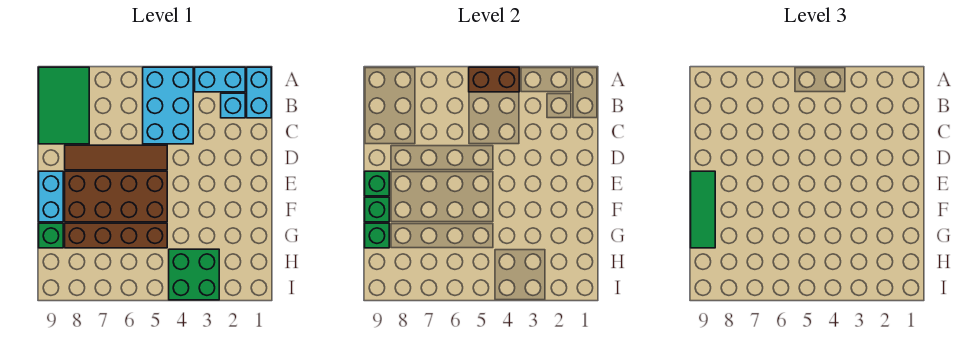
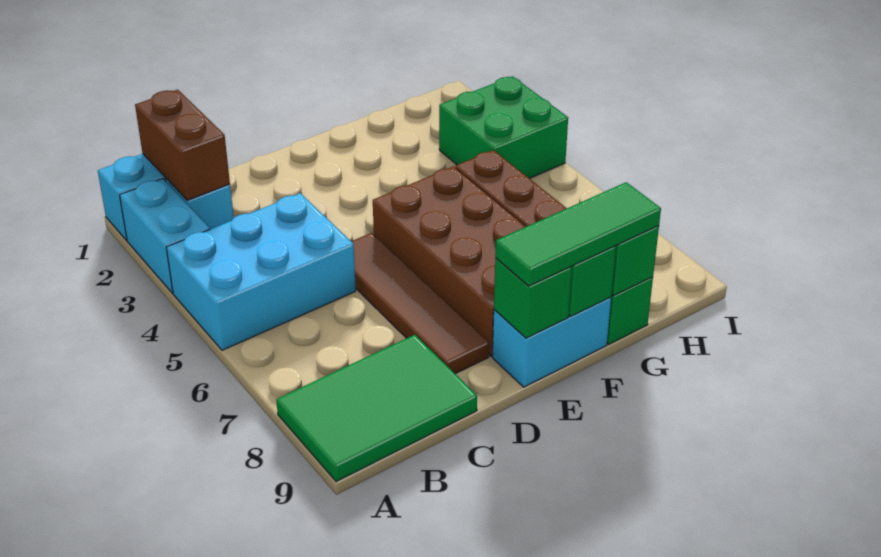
brown brick A4:A5 level 2 -> brown brick B1:B2 level 2

